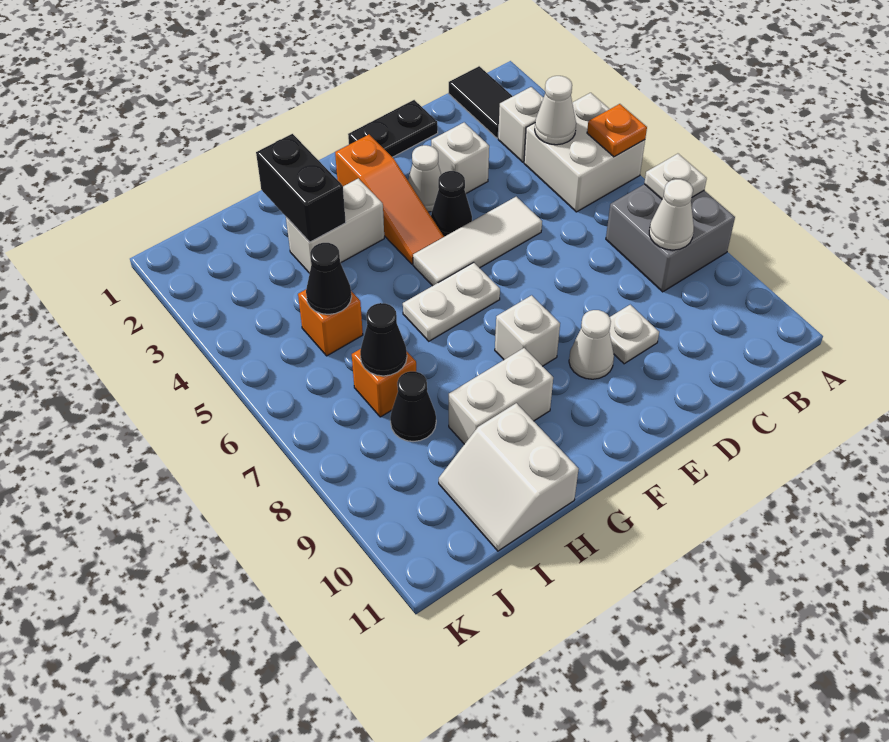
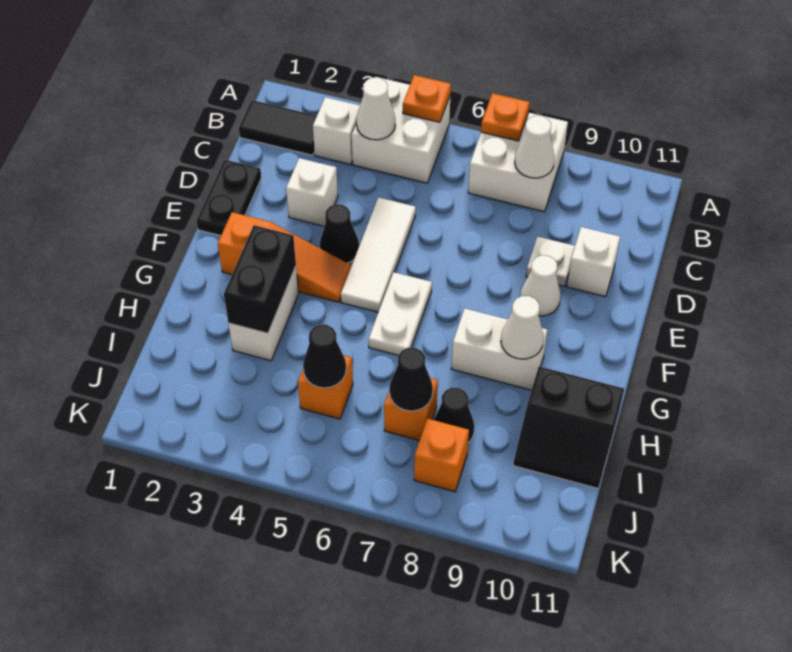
grey brick A7:B8 level 1 -> white brick A7:B8 level 1
white plate A7 level 2 -> orange plate A7 level 2
white cone E3 level 1 -> white cone G9 level 2
white brick F8 level 1 -> white brick D10 level 1
white brick G9:H9 level 1 -> white brick G8:G9 level 1
black brick H2:H3 level 2 -> black brick G3:H3 level 2
white slope H10:I11 level 1 top H -> black slope H10:I11 level 1 top H
none -> orange brick J8 level 1

